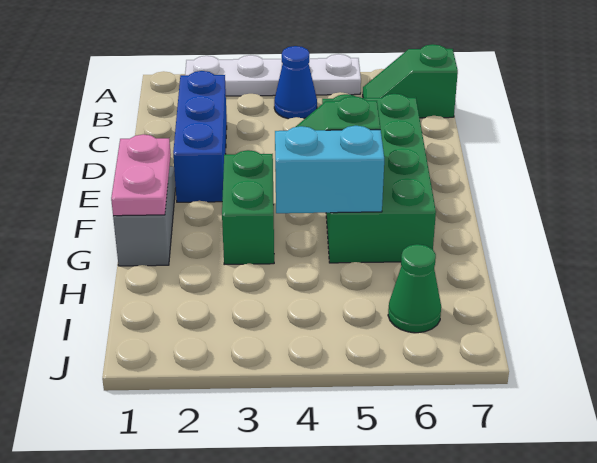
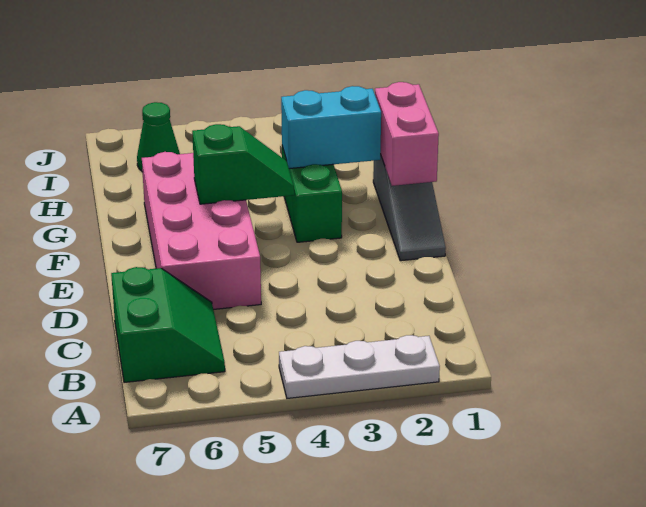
white plate A2:A5 level 1 -> white plate A2:A4 level 1
blue cone B4 level 1 -> none
green slope B6:B7 level 1 top 7 -> green slope B6:C7 level 1 top 7
blue brick C2:E2 level 1 -> none
green brick D5:G6 level 1 -> pink brick D5:G6 level 1
pink plate F1:G1 level 2 -> pink brick F1:G1 level 2
cyan brick G4:G5 level 2 -> cyan brick G2:G3 level 2

